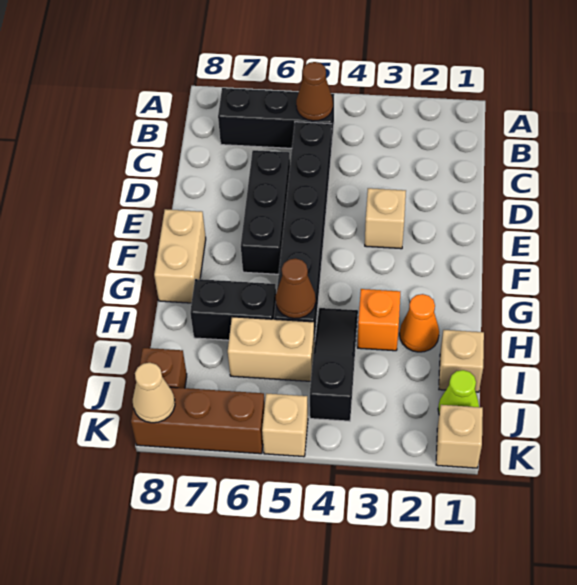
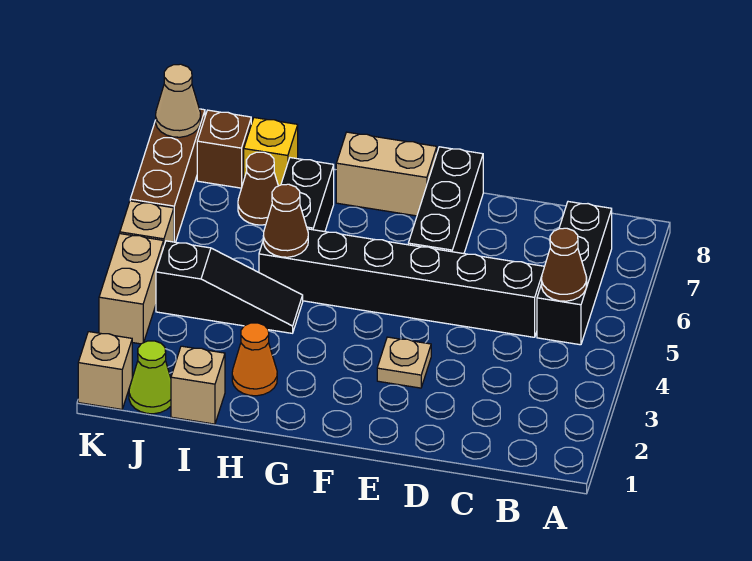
black brick D6:F6 level 1 -> black brick E6:E8 level 1
tan brick E3 level 1 -> tan plate E3 level 1
orange brick H3 level 1 -> none
tan brick I5:I6 level 1 -> tan brick K3:K4 level 1
none -> brown cone I7 level 1
none -> yellow brick I8 level 1

